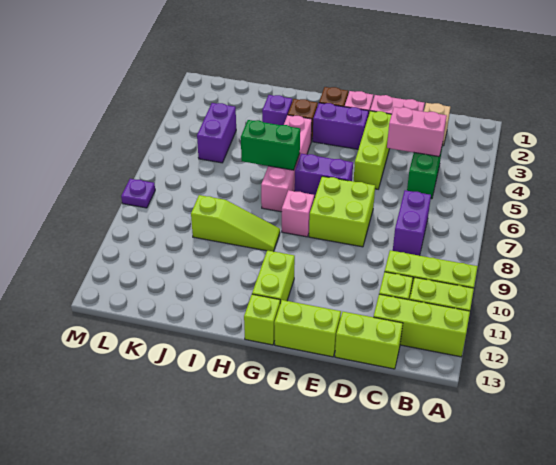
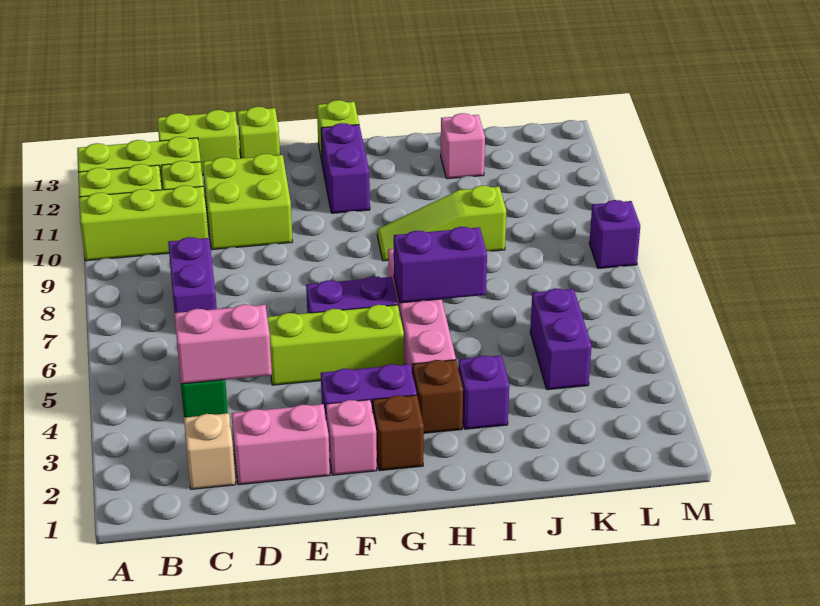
lime brick E3:E5 level 1 -> lime brick E5:G5 level 1
lime brick E7:F8 level 1 -> lime brick D10:E11 level 1
lime brick E13:F13 level 1 -> lime brick E13 level 1
pink brick G8 level 1 -> pink brick J12 level 1
lime brick G11:G12 level 1 -> purple brick G11:G12 level 1
green brick H6:I6 level 2 -> purple brick H6:I6 level 2
purple plate M8 level 1 -> purple brick M8 level 1

